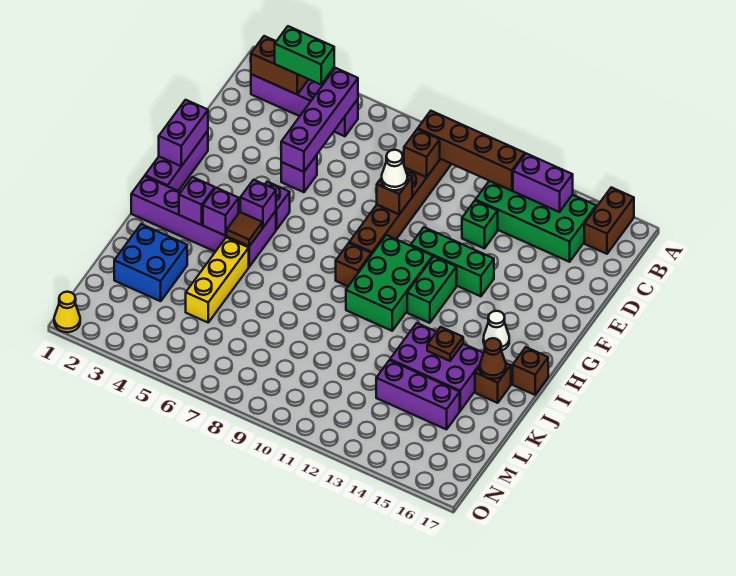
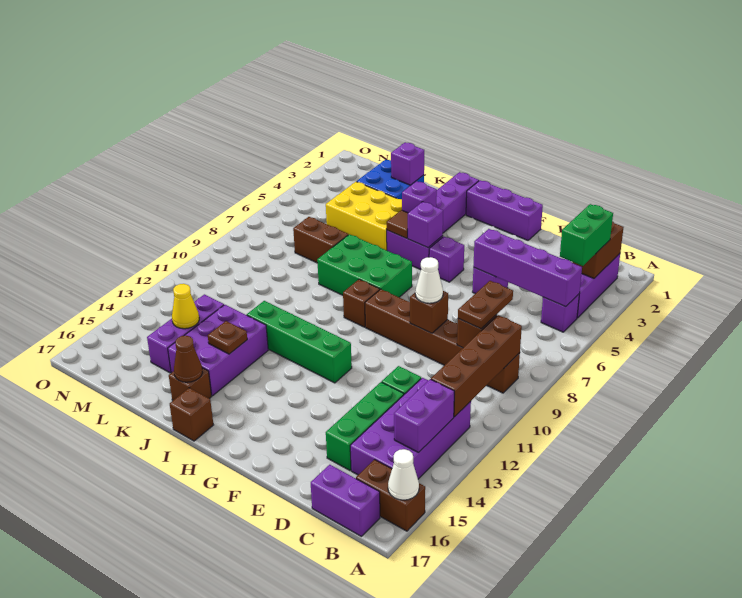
green brick B12:C15 level 1 -> purple brick B12:C15 level 1
none -> brown plate C8:C9 level 3
purple brick F1:G1 level 2 -> purple brick B17:C17 level 1
green brick F11:F13 level 1 -> green brick D13:D15 level 1
green brick G10:I11 level 1 -> green brick H7:J8 level 1
green brick G12:H12 level 1 -> green brick G12:J12 level 1
white cone H15 level 1 -> white cone A16 level 2
purple brick I3 level 2 -> purple brick K2 level 2
yellow brick J5:L5 level 1 -> yellow brick J4:L5 level 1
none -> brown brick K7:L7 level 1
yellow cone O1 level 1 -> yellow cone L14 level 2

